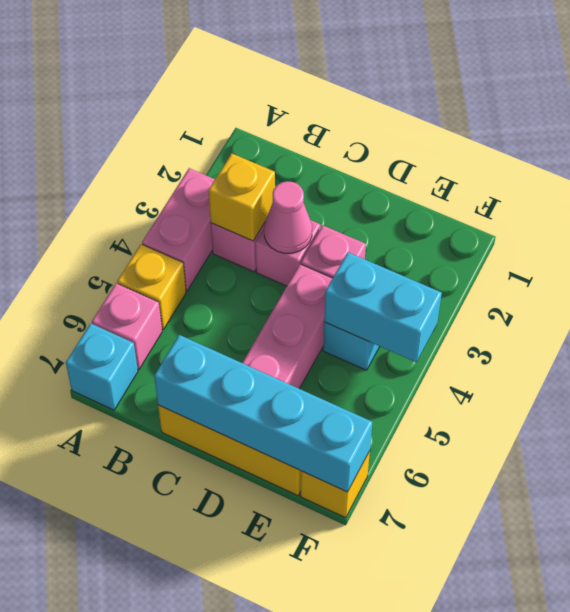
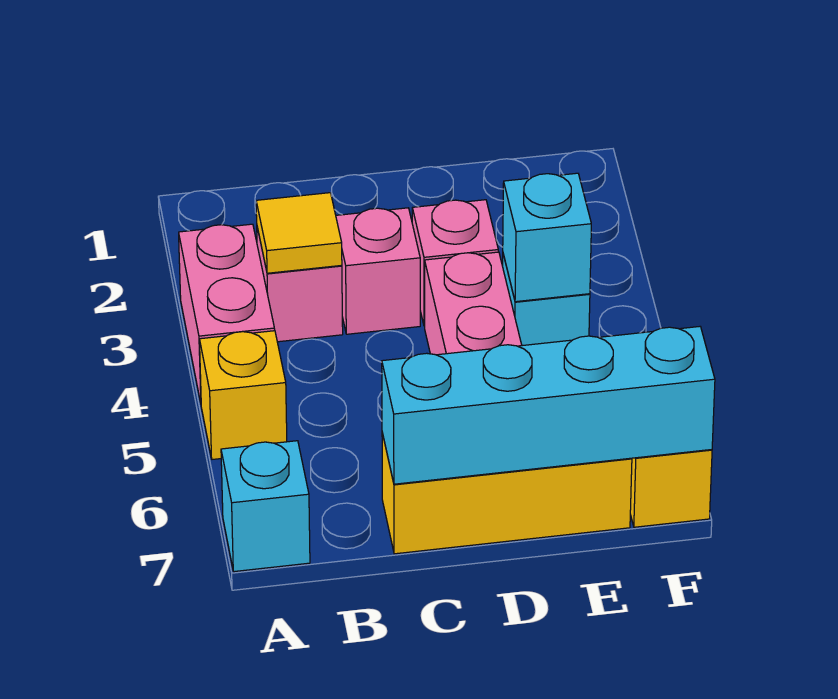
pink brick A6 level 1 -> none
yellow brick B3 level 2 -> yellow tile B3 level 2
pink cone C3 level 2 -> none
cyan brick E4:F4 level 2 -> cyan brick E4 level 2

